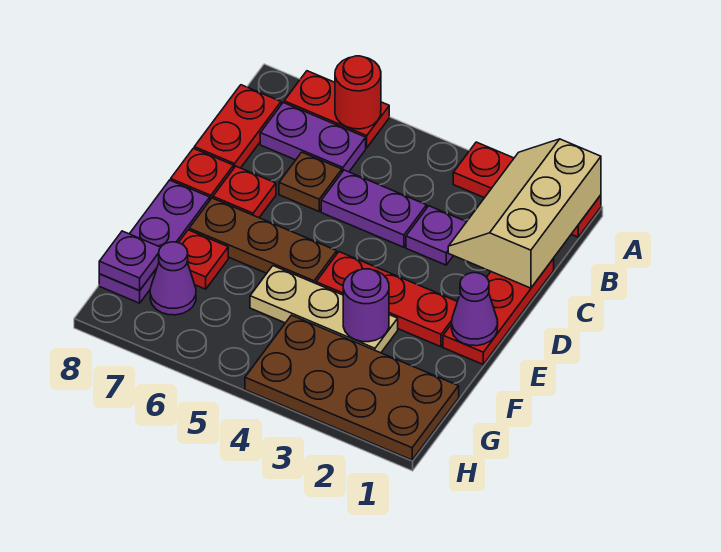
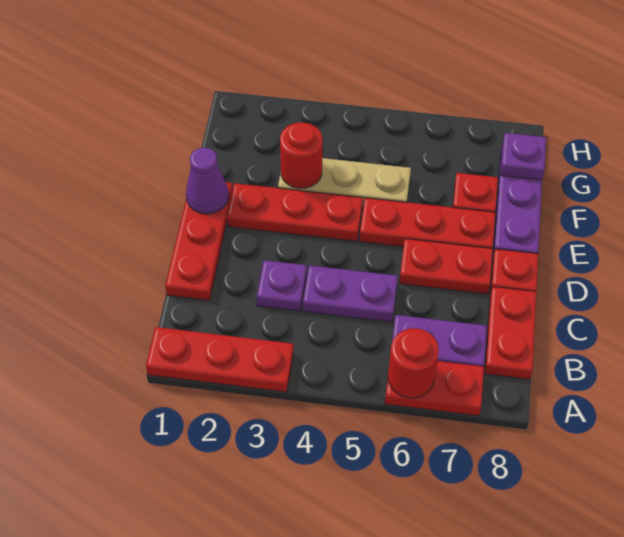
tan slope A1:C2 level 2 top 1 -> none
brown plate C6 level 1 -> none
red plate D7 level 1 -> red plate D6:D7 level 1
brown plate E5:E7 level 1 -> red plate E5:E7 level 1
purple round brick F3 level 2 -> red round brick F3 level 2
brown plate G1:H4 level 1 -> none
purple cone G7 level 1 -> none

